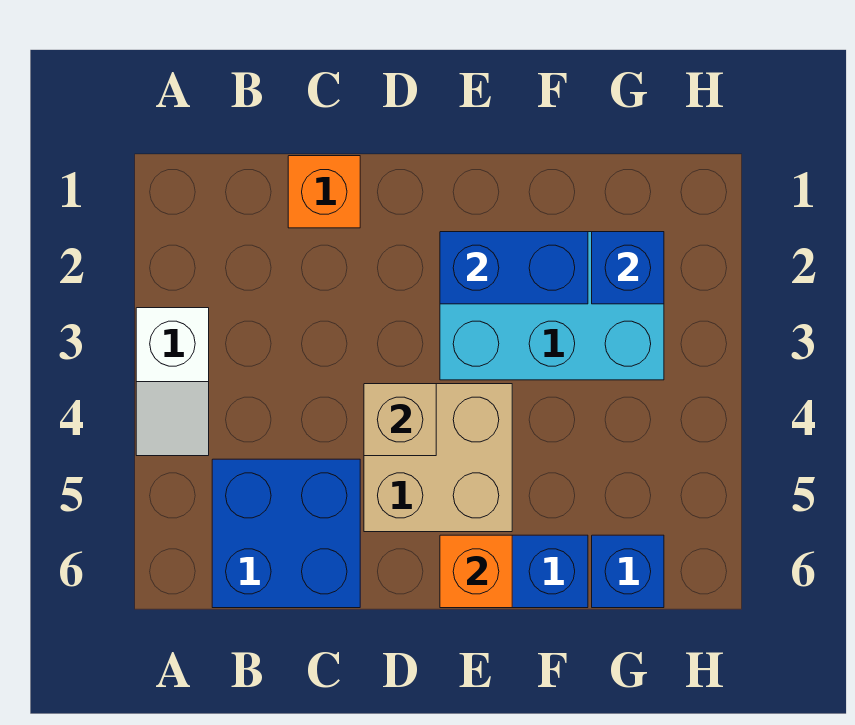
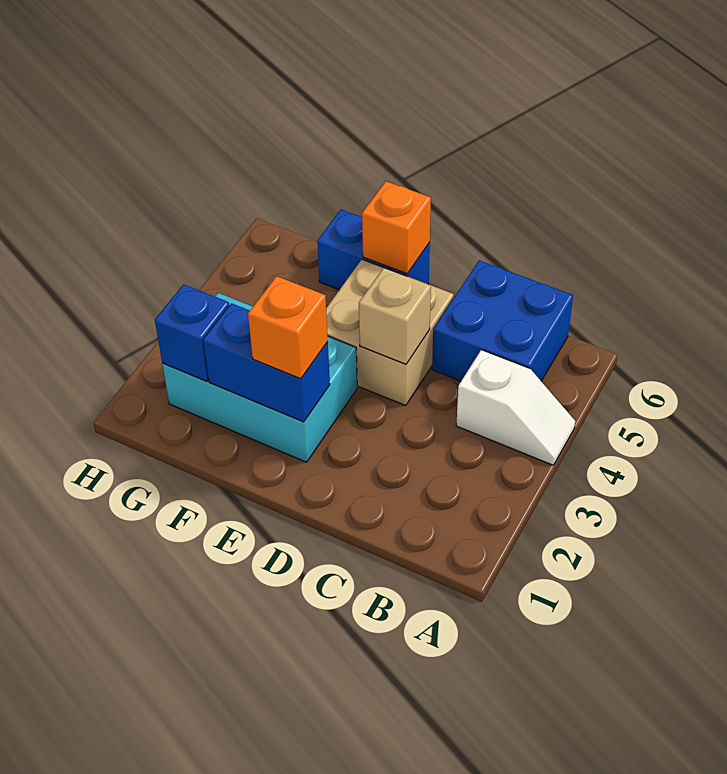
white slope A3:A4 level 1 top 3 -> white slope A4:B4 level 1 top B
orange brick C1 level 1 -> orange brick E2 level 3
blue brick G6 level 1 -> none

